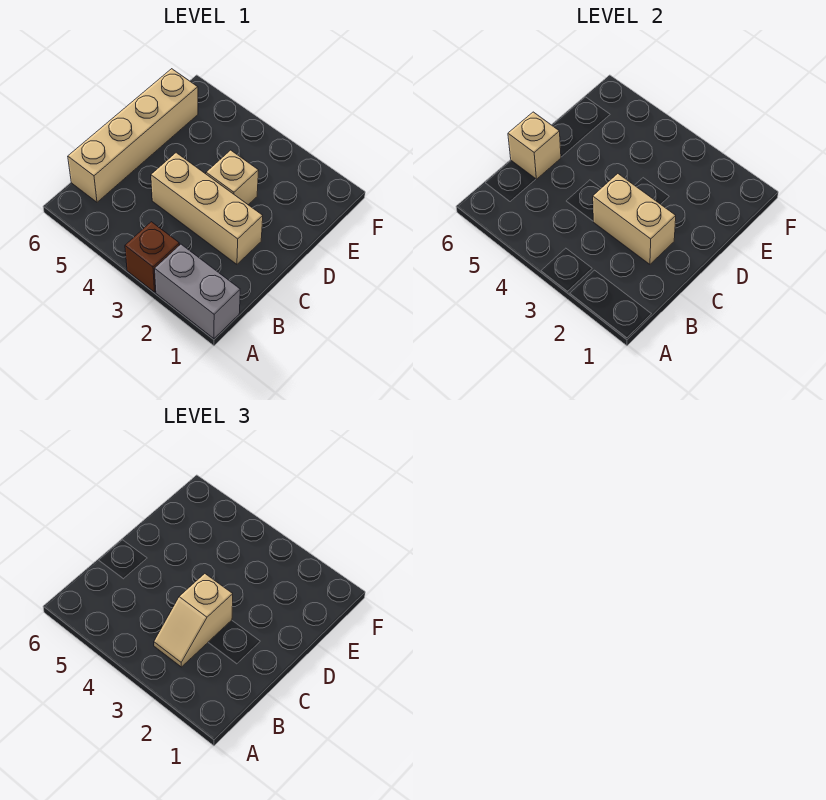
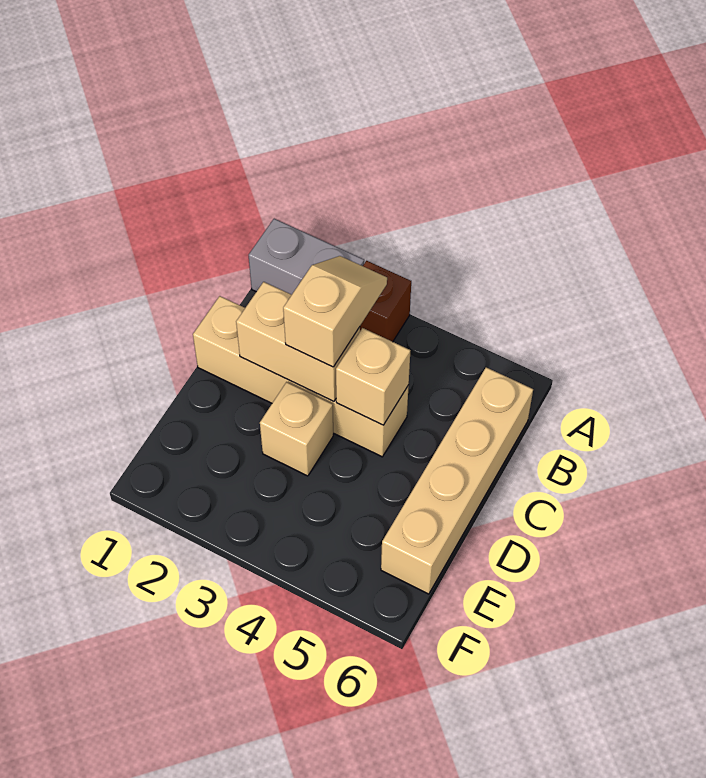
tan brick C2:C4 level 1 -> tan brick C1:C4 level 1
tan brick C6 level 2 -> tan brick C4 level 2

